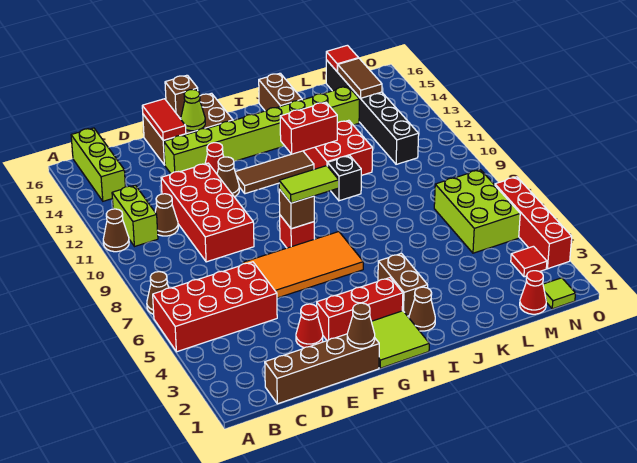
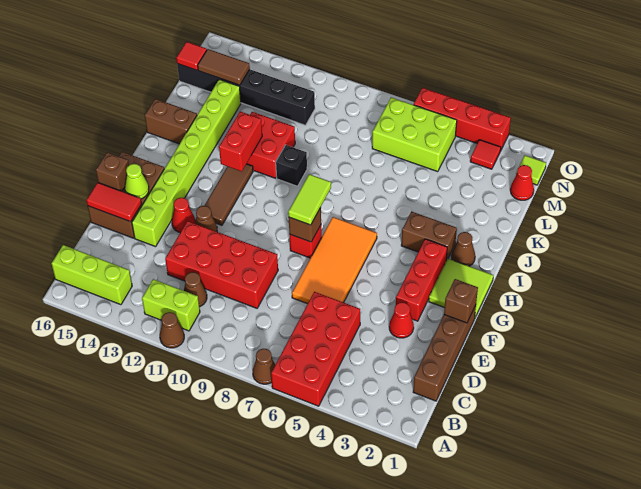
brown cone F1 level 2 -> brown brick F1 level 2

